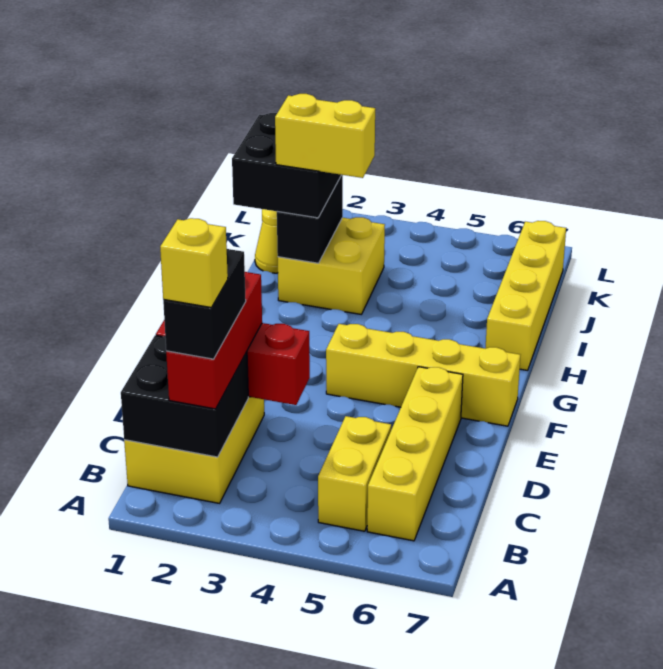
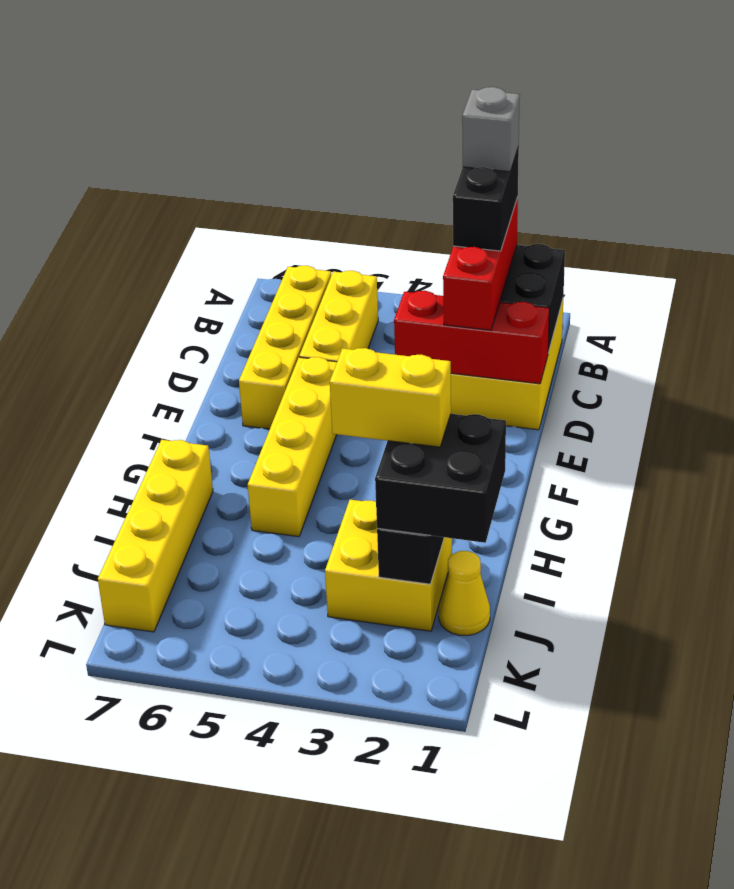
yellow brick B2 level 5 -> grey brick B2 level 5
yellow brick B5:C5 level 1 -> yellow brick B5:D5 level 1
yellow brick F4:F7 level 1 -> yellow brick E5:H5 level 1

